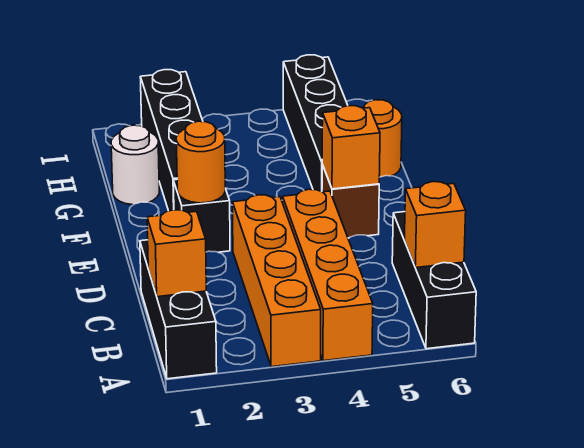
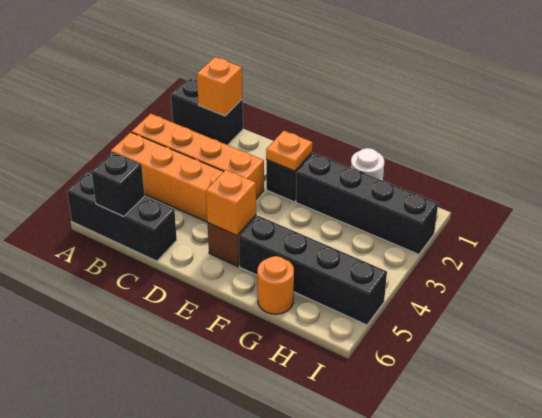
black brick A1:C1 level 1 -> black brick A1:B1 level 1
orange brick B6 level 2 -> black brick B6 level 2
orange round brick E2 level 2 -> orange plate E2 level 2

